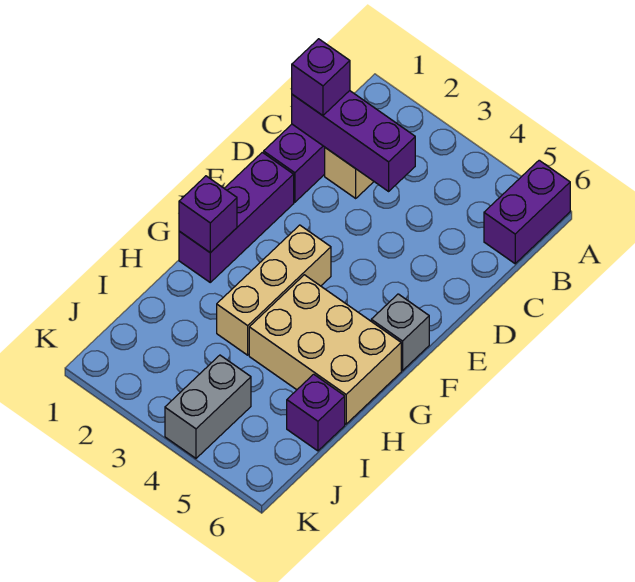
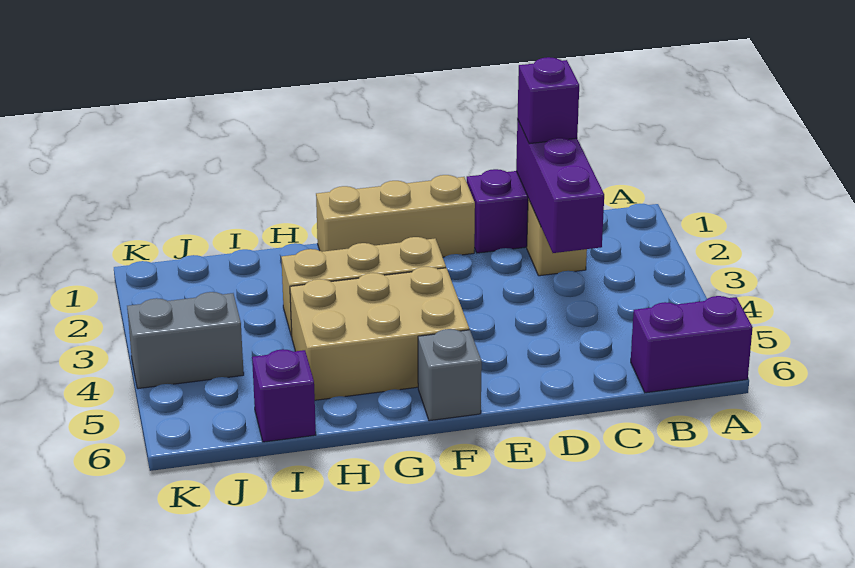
purple brick E1:G1 level 1 -> tan brick E1:G1 level 1
purple brick G1 level 2 -> none
tan brick G4:H6 level 1 -> tan brick F4:H5 level 1

